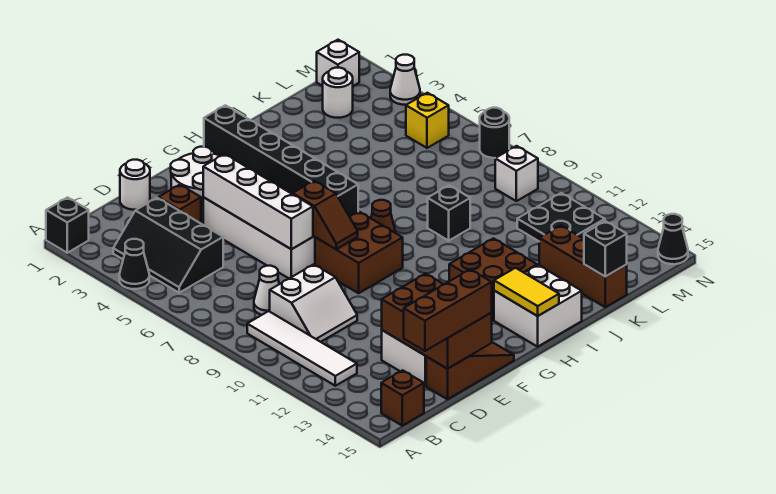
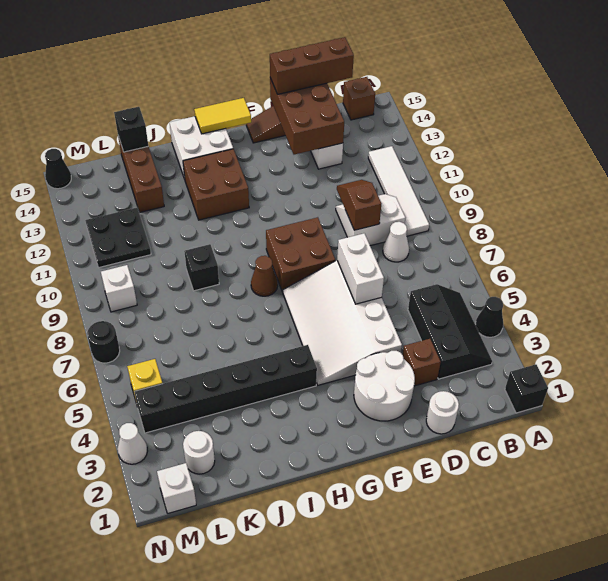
white brick E4:E7 level 2 -> white brick E6:E7 level 2
brown slope F7:F8 level 2 top 7 -> brown slope D9:D10 level 2 top 9
black brick H1:H6 level 1 -> black brick H4:M4 level 1
yellow tile H14:H15 level 2 -> yellow tile G15:H15 level 2

